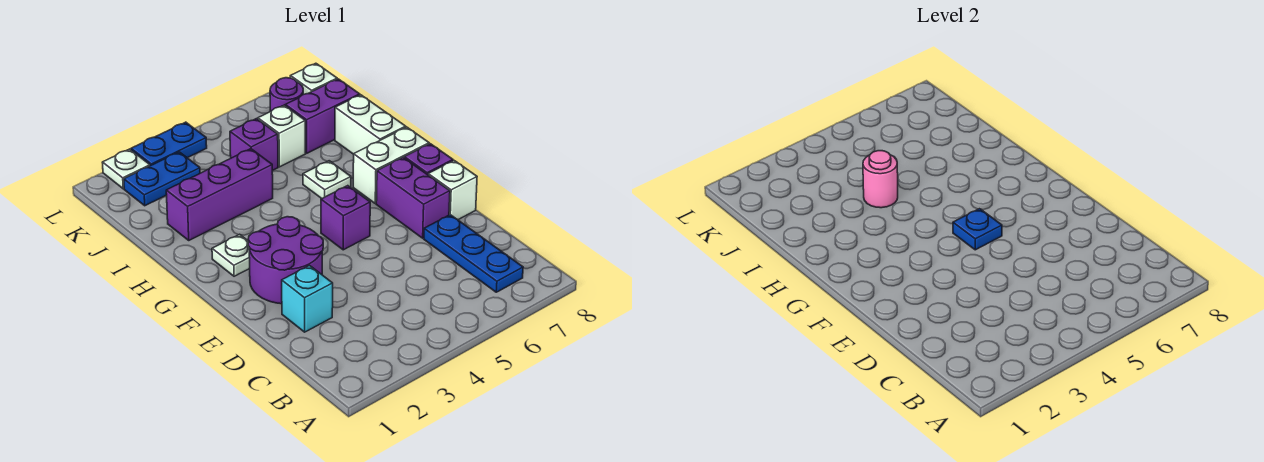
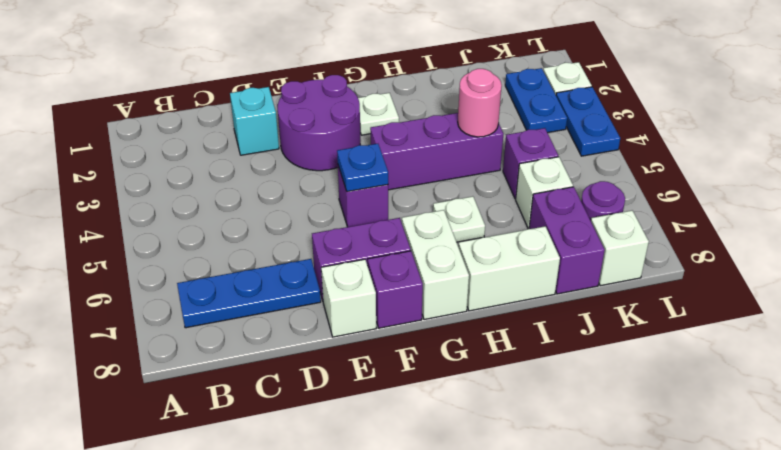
purple brick I2:I4 level 1 -> purple brick G4:I4 level 1

